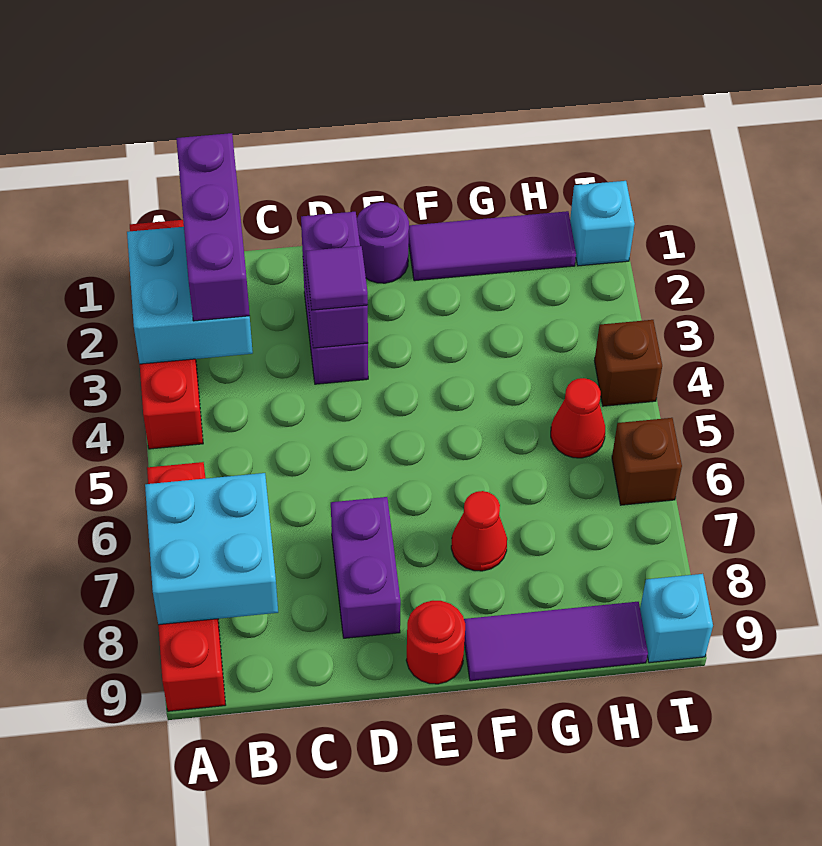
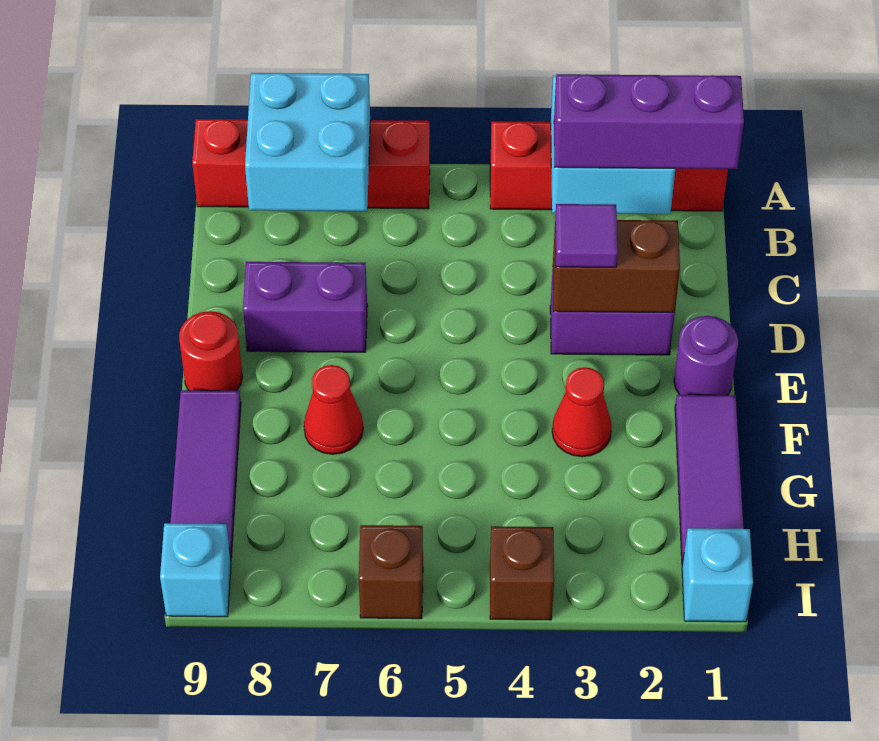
purple brick D2:D3 level 2 -> brown brick D2:D3 level 2
red cone H5 level 1 -> red cone F3 level 1

